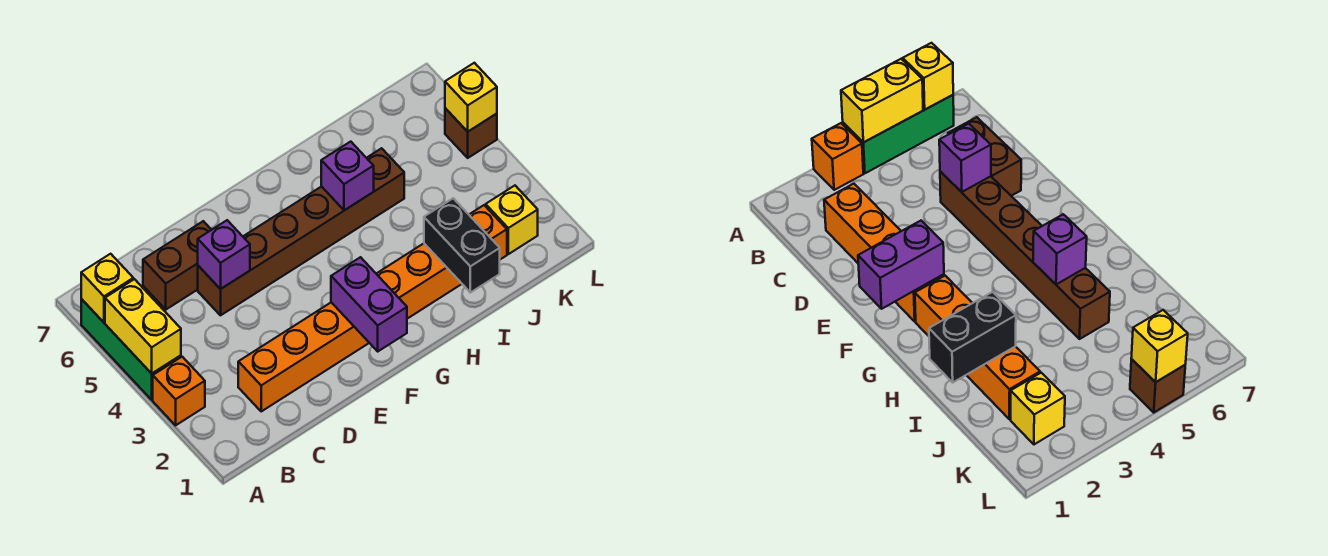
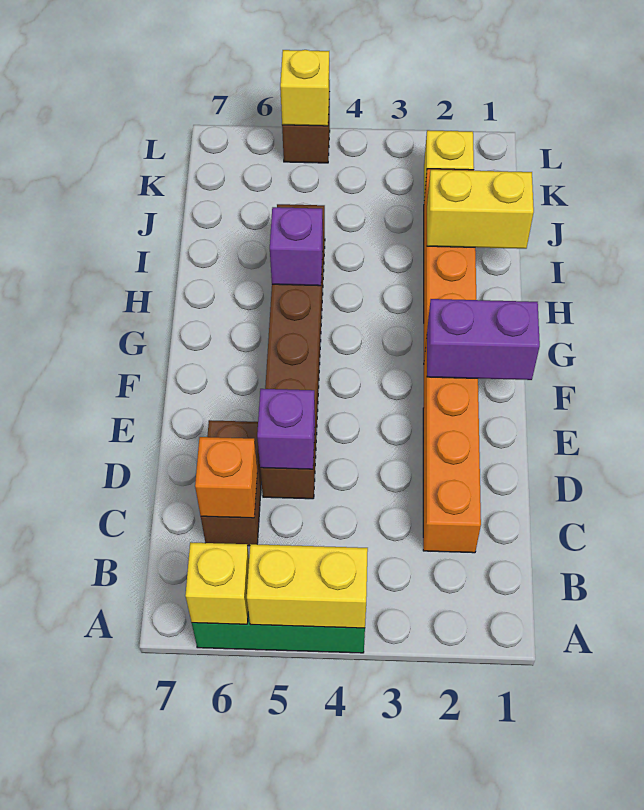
orange brick A3 level 1 -> orange brick C6 level 2
black brick I1:I2 level 2 -> yellow brick I1:I2 level 2

